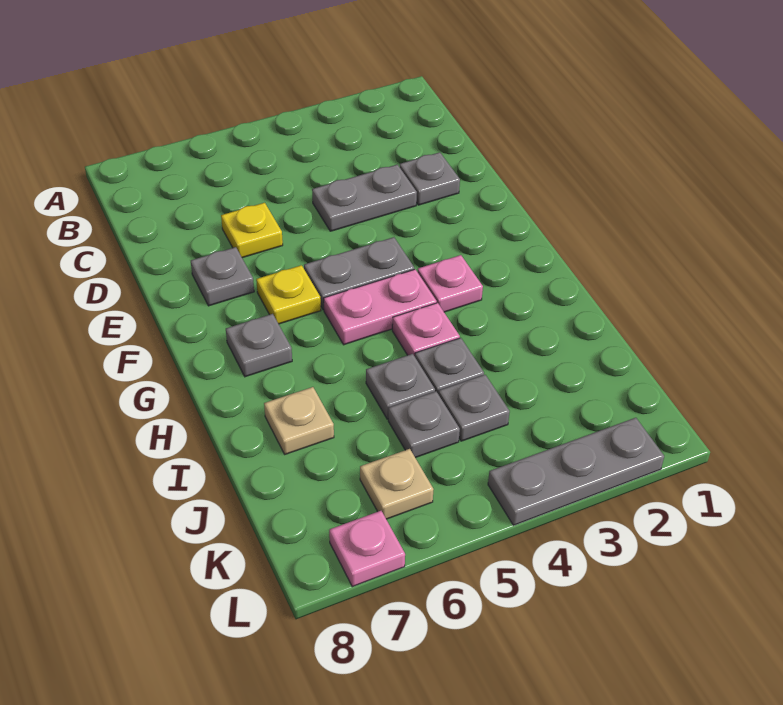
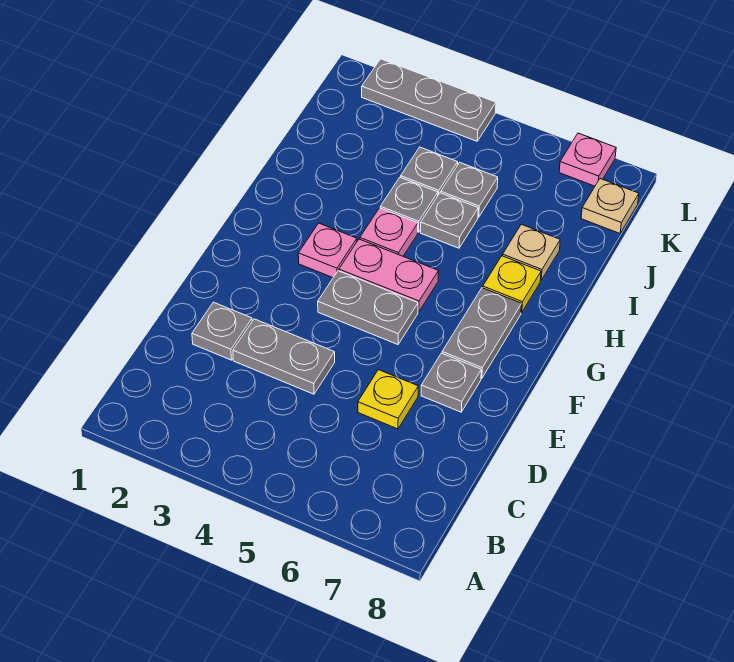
yellow plate F6 level 1 -> yellow plate H7 level 1
grey plate G7 level 1 -> grey plate F7:G7 level 1
tan plate K6 level 1 -> tan plate K8 level 1

